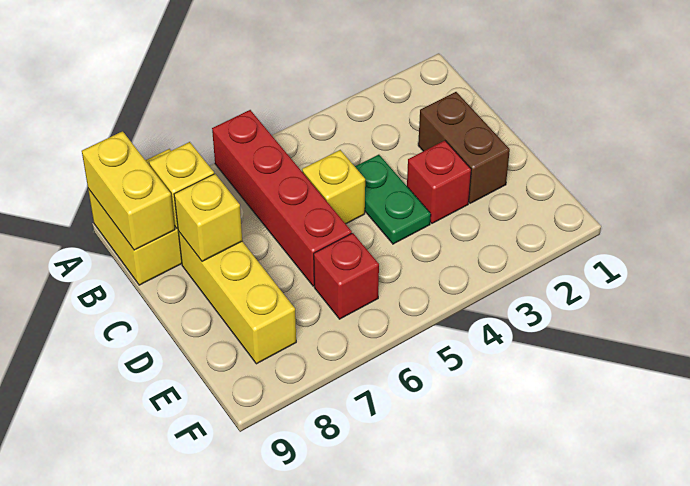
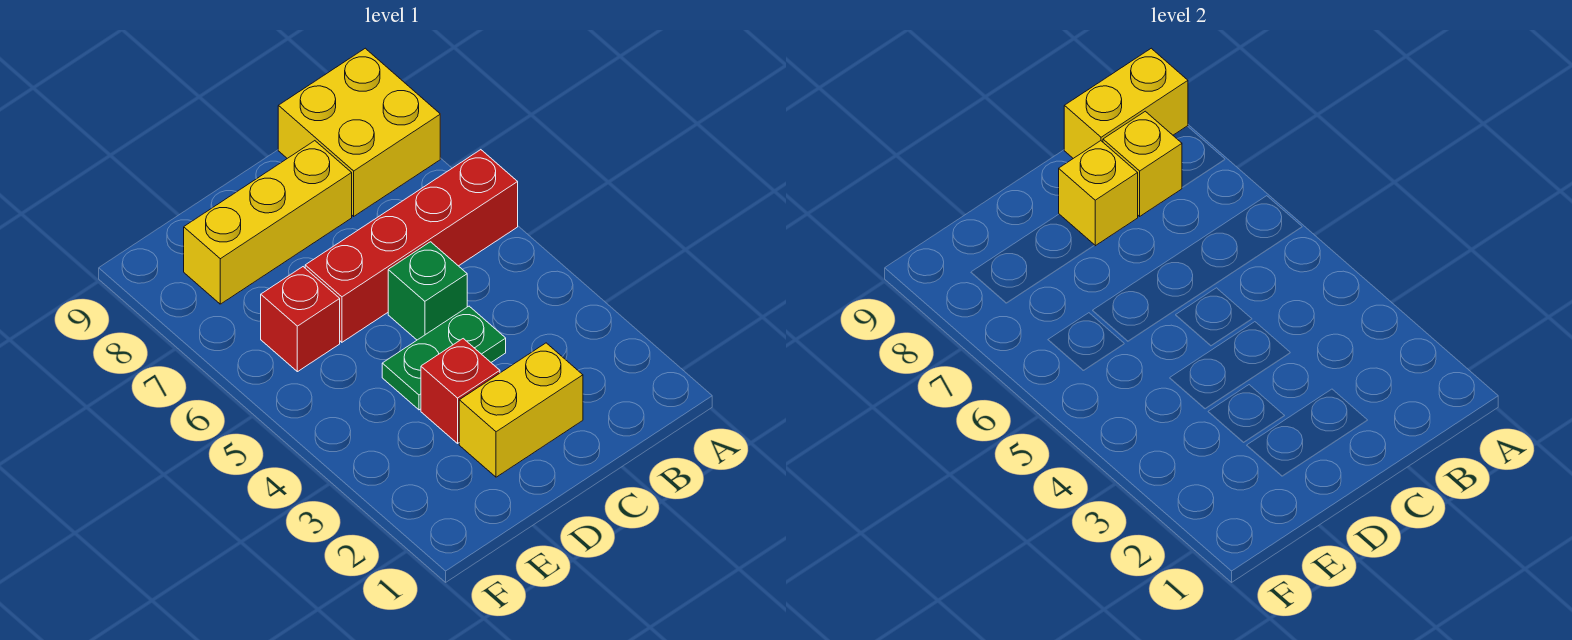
brown brick C2:D2 level 1 -> yellow brick C2:D2 level 1
yellow brick C5 level 1 -> green brick C5 level 1

